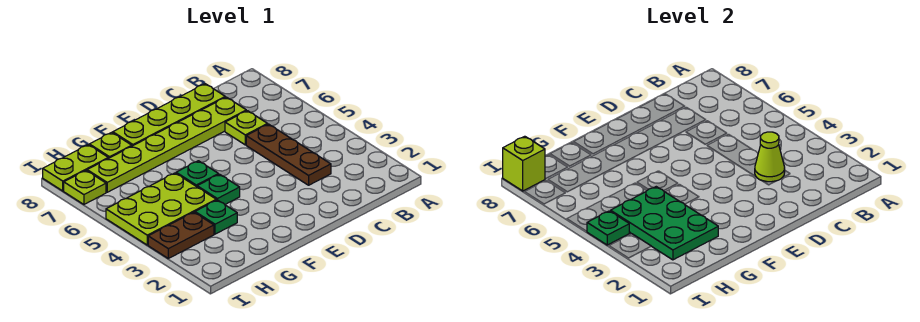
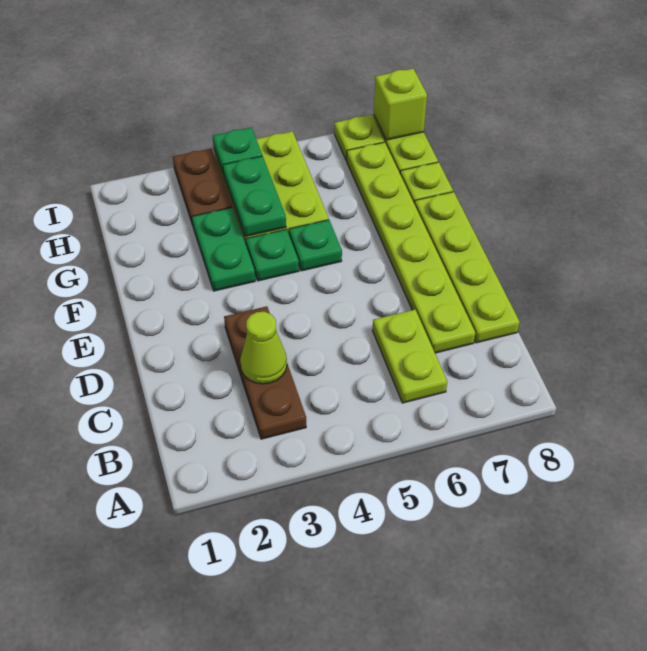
brown plate C3:C5 level 1 -> brown plate B3:D3 level 1
lime plate C6 level 1 -> lime plate B6:C6 level 1
green plate G2:H4 level 2 -> green plate G4:H4 level 2
green plate G3 level 1 -> green plate F3:G3 level 1

